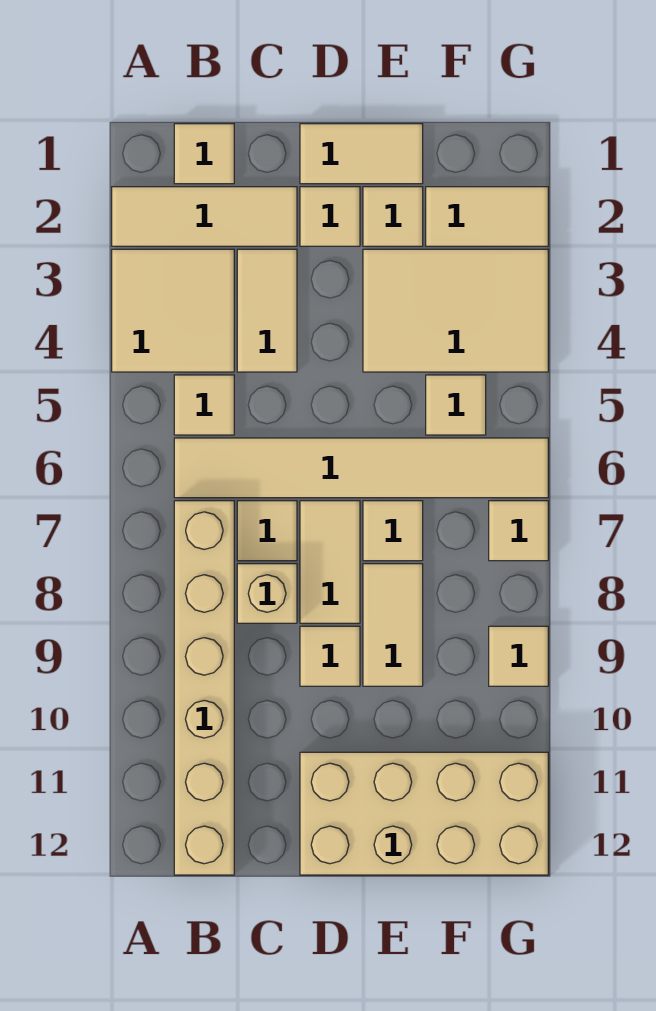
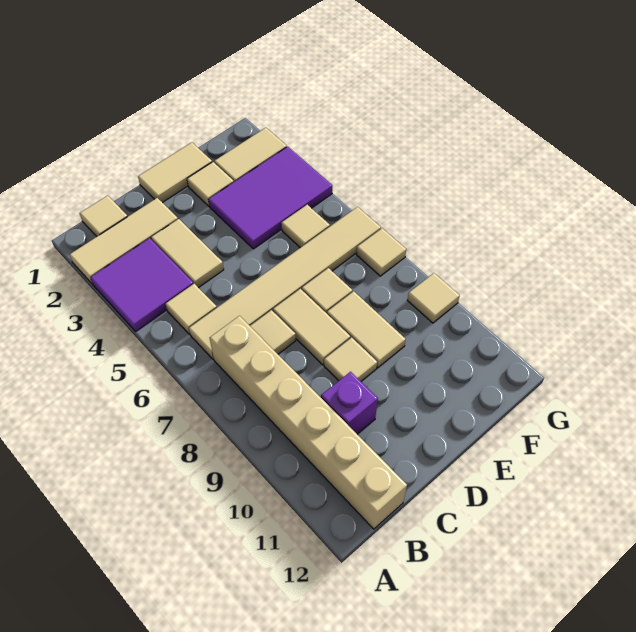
tan tile A3:B4 level 1 -> purple tile A3:B4 level 1
tan brick C8 level 1 -> none
none -> purple brick C10 level 1
tan tile D2 level 1 -> none
tan brick D11:G12 level 1 -> none
tan tile E3:G4 level 1 -> purple tile E3:G4 level 1

